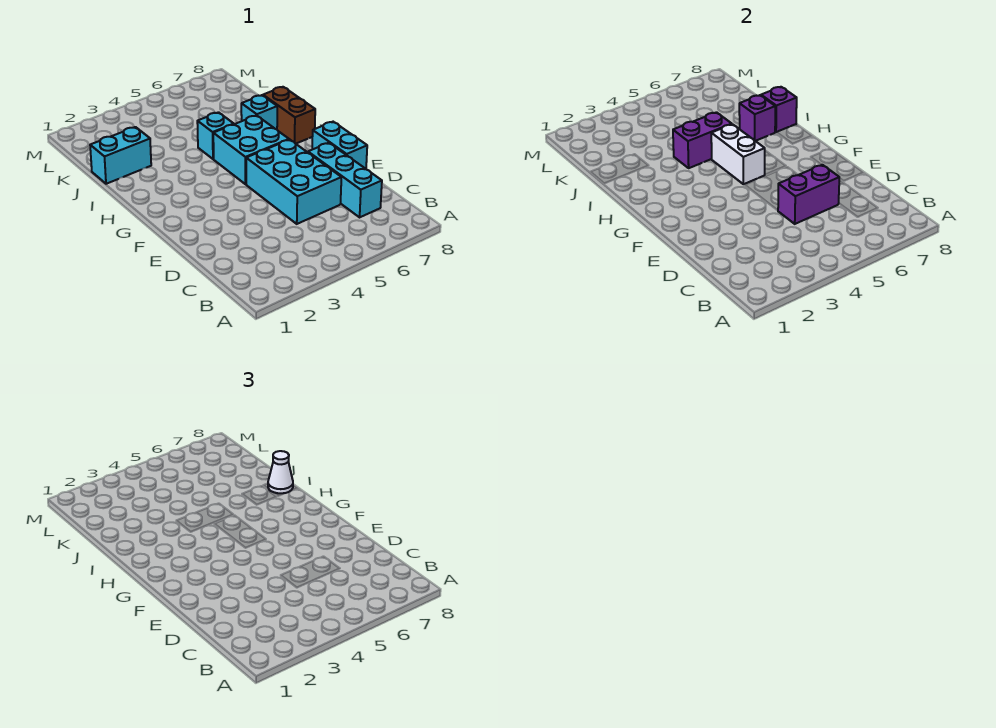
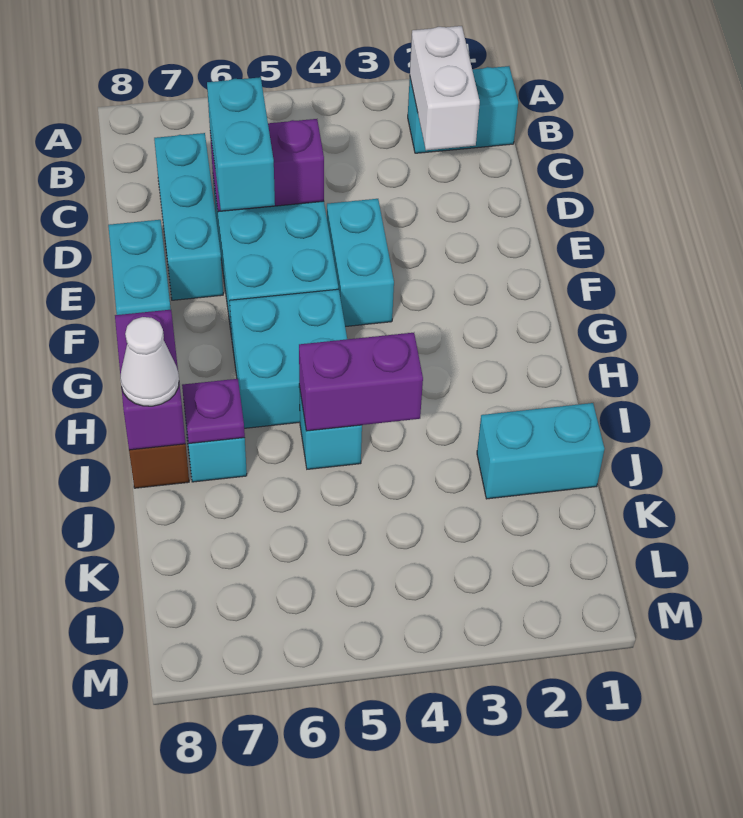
none -> cyan brick B1:B2 level 1
none -> cyan brick D6:E6 level 3
none -> cyan brick E4:F4 level 1
white brick G5:H5 level 2 -> white brick B2:C2 level 2
purple brick I7 level 2 -> purple plate I7 level 2
purple brick I8 level 2 -> purple brick H8:I8 level 2

